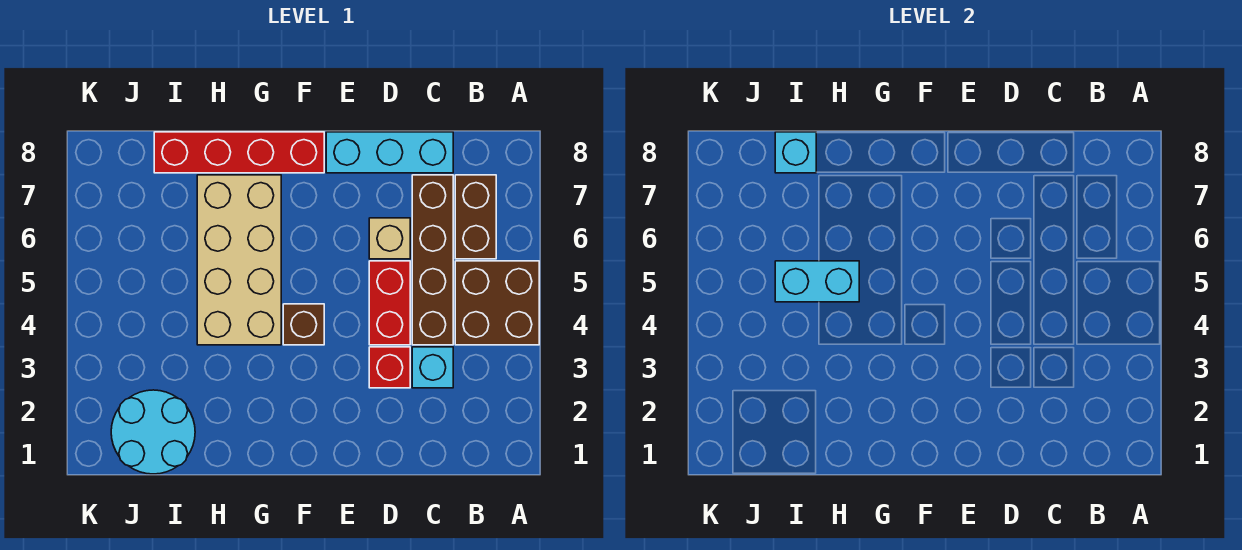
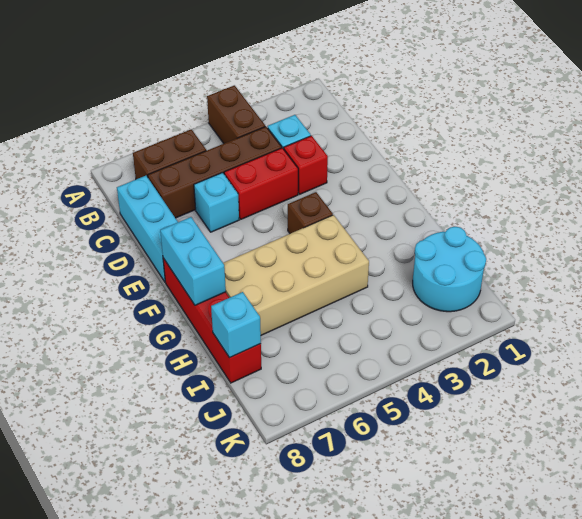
brown brick A4:B5 level 1 -> brown brick A4:B4 level 1
tan brick D6 level 1 -> cyan brick D6 level 1
cyan brick H5:I5 level 2 -> cyan brick F8:G8 level 2

